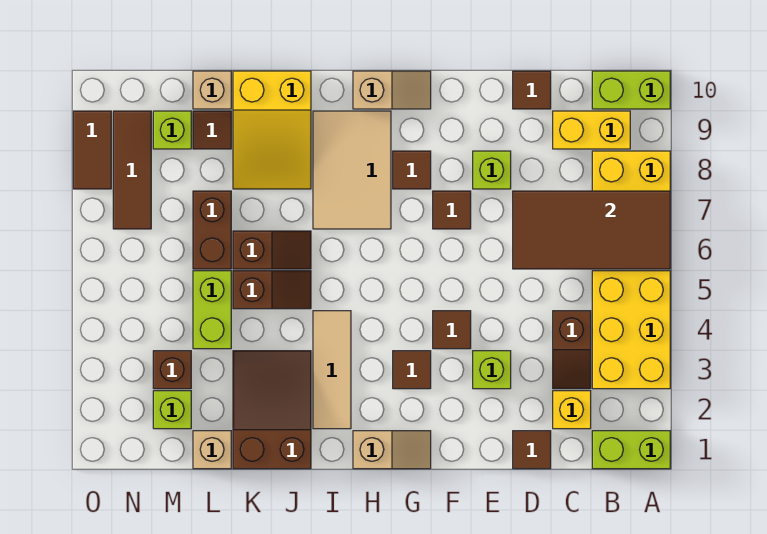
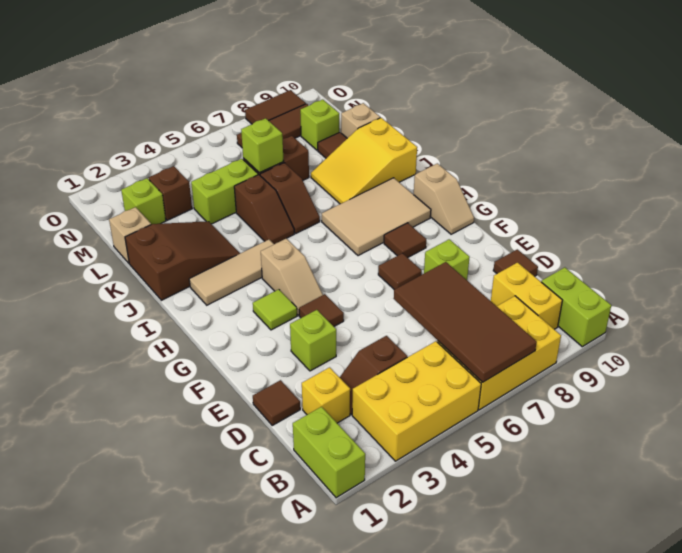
tan slope G1:H1 level 1 top H -> tan slope G4:H4 level 1 top H
brown tile G3 level 1 -> lime tile G3 level 1
none -> lime brick L6 level 2

